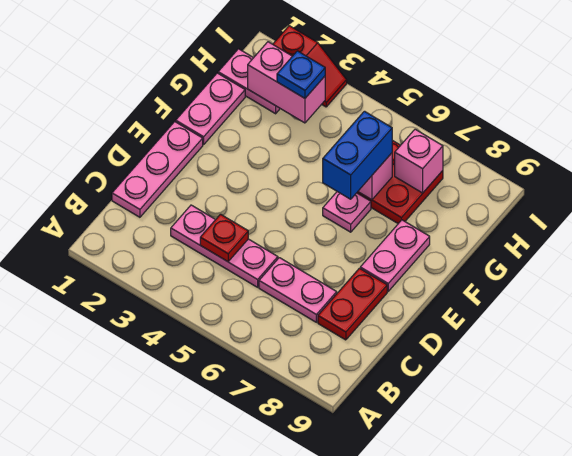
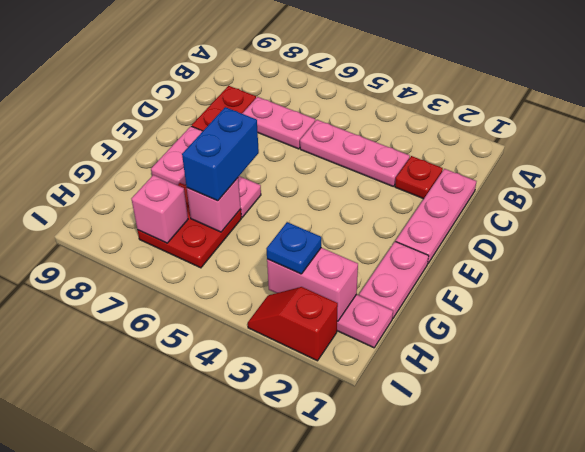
red plate C4 level 2 -> red plate C2 level 1

